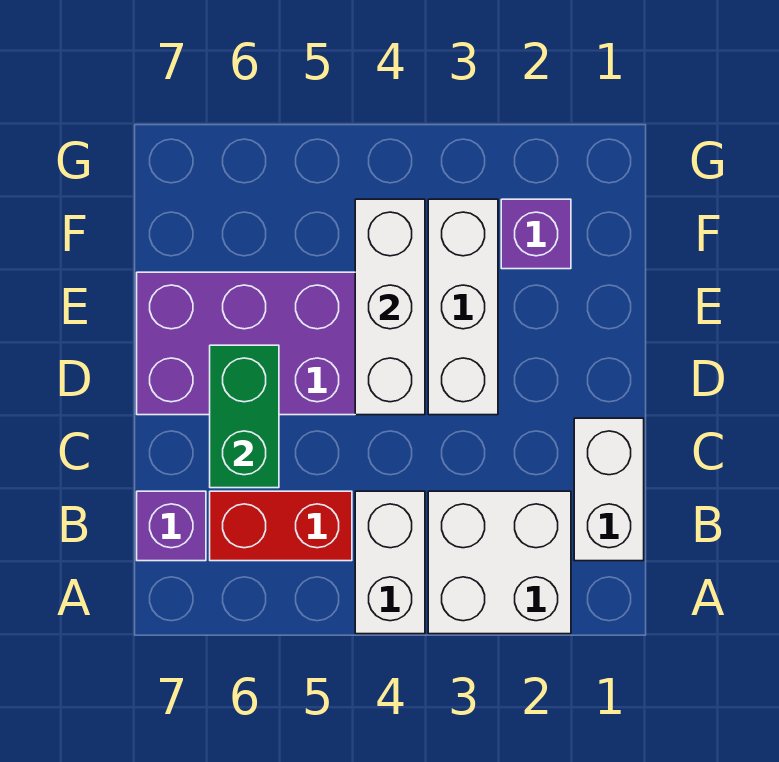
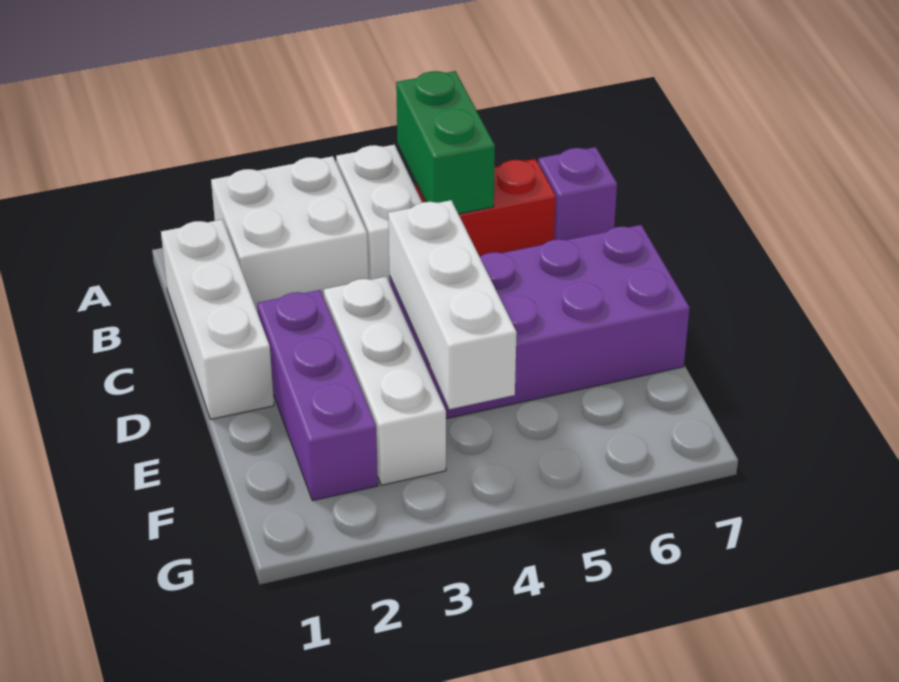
white brick B1:C1 level 1 -> white brick B1:D1 level 1
green brick C6:D6 level 2 -> green brick A5:B5 level 2
purple brick F2 level 1 -> purple brick D2:F2 level 1

